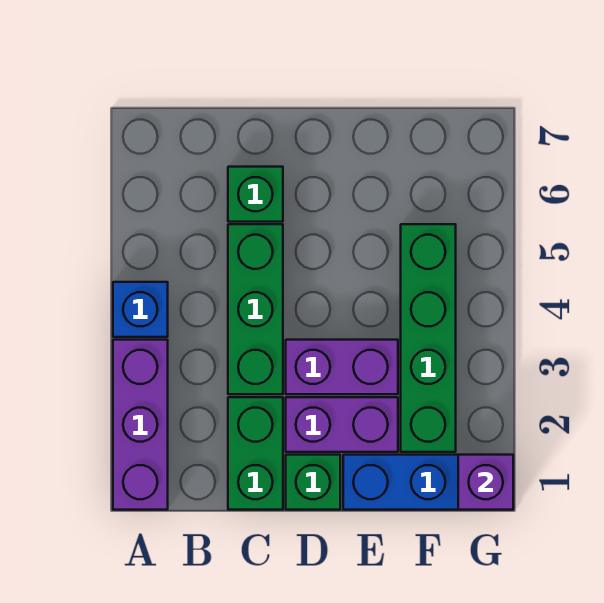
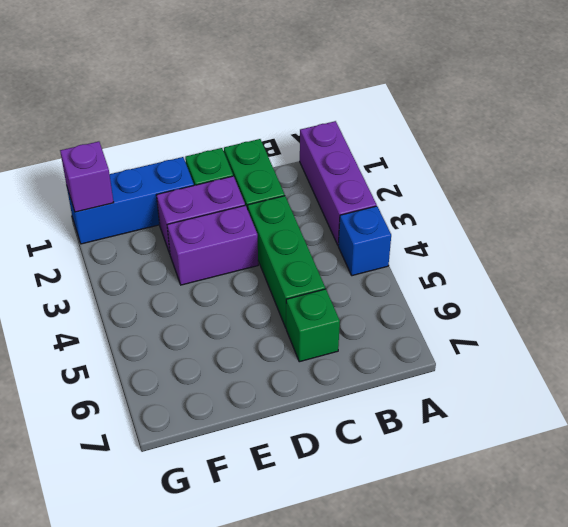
green brick F2:F5 level 1 -> none

